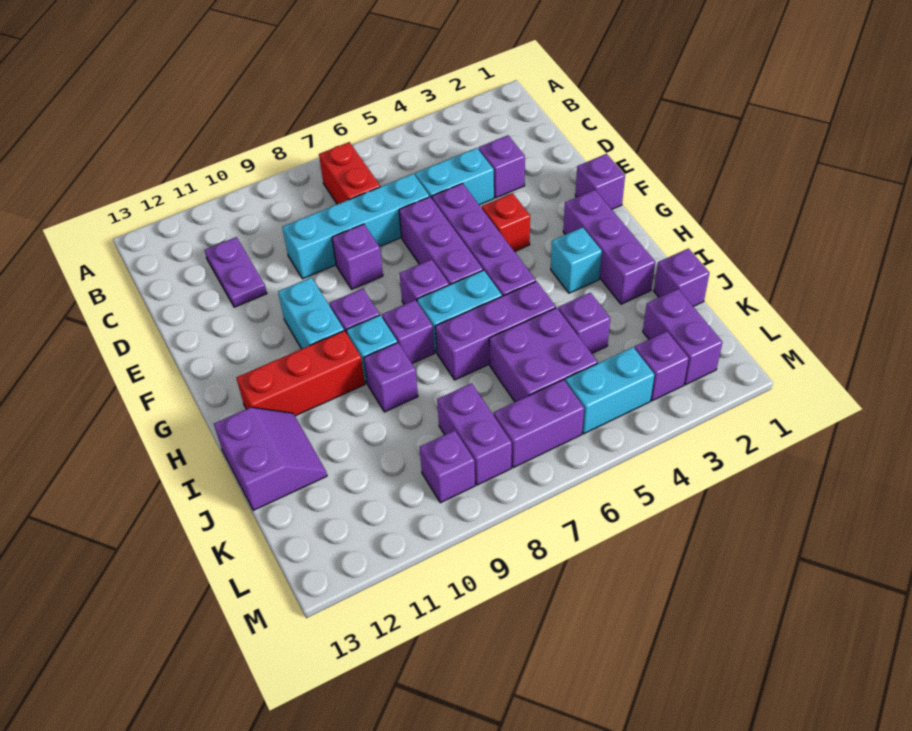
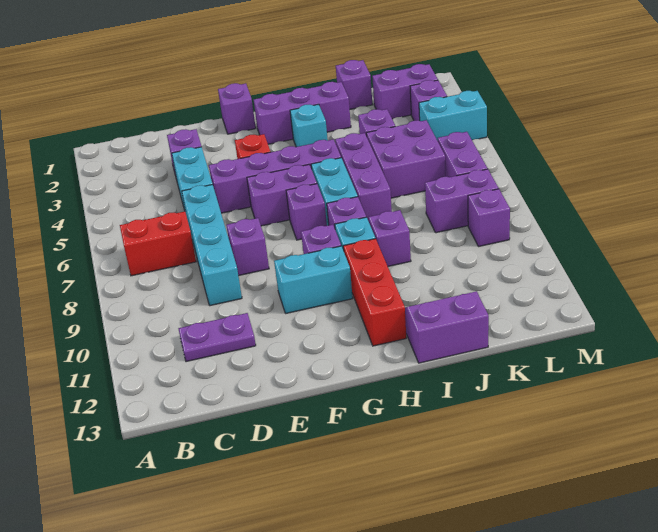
purple brick E6:G6 level 1 -> purple brick F6:G6 level 1
cyan brick L4:L5 level 1 -> cyan brick L4:M4 level 1

